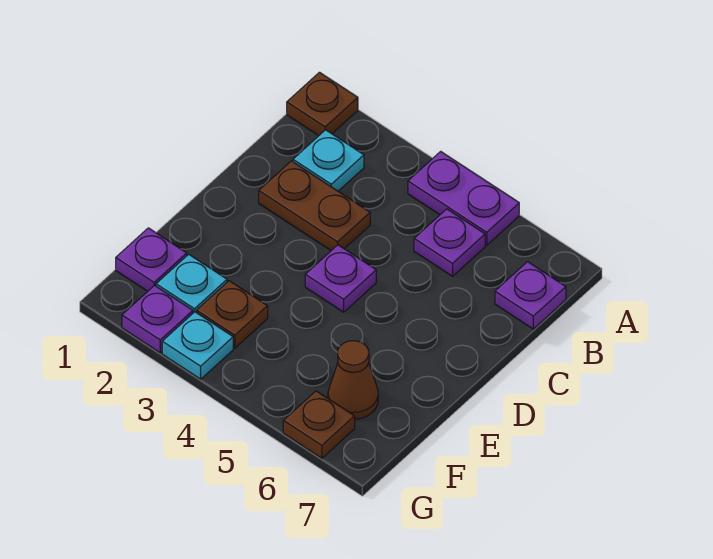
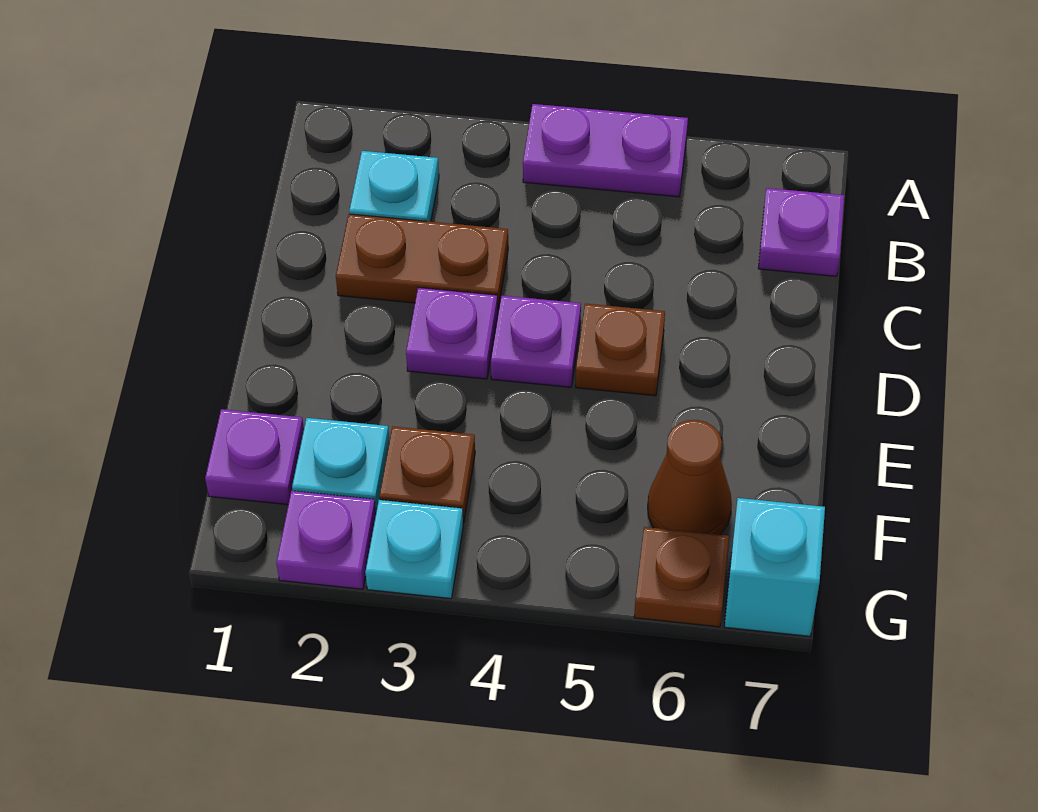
brown plate A1 level 1 -> brown plate D5 level 1
purple plate B5 level 1 -> purple plate D3 level 1
none -> cyan brick G7 level 1

